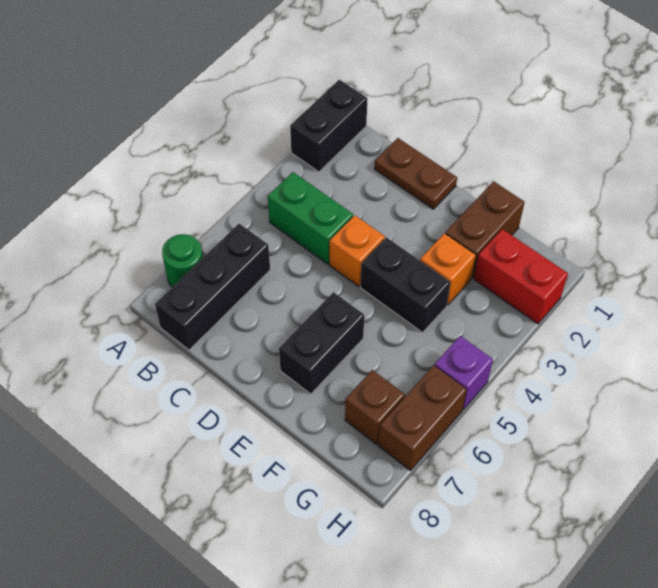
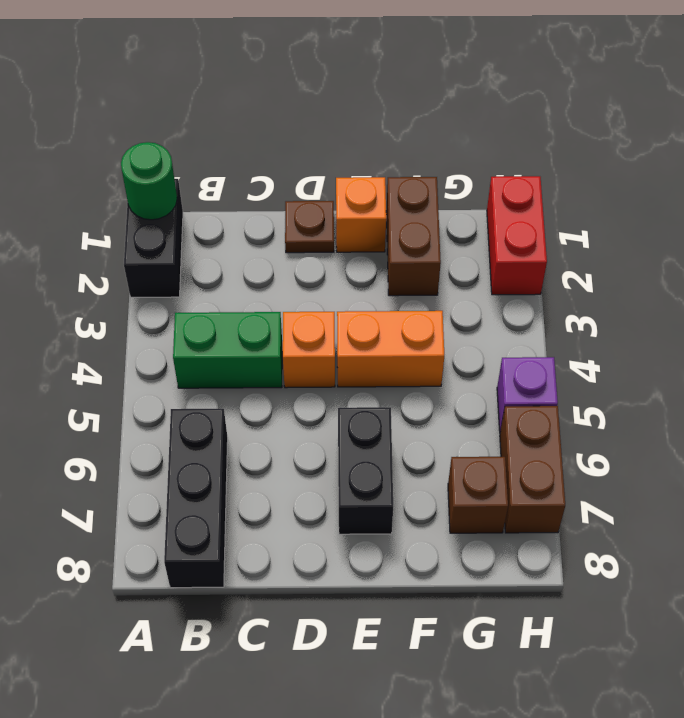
green round brick A7 level 1 -> green round brick A1 level 2
brown plate C1:D1 level 1 -> brown plate D1 level 1
black brick E4:F4 level 1 -> orange brick E4:F4 level 1
orange brick F3 level 1 -> orange brick E1 level 1
red brick G2:H2 level 1 -> red brick H1:H2 level 1

